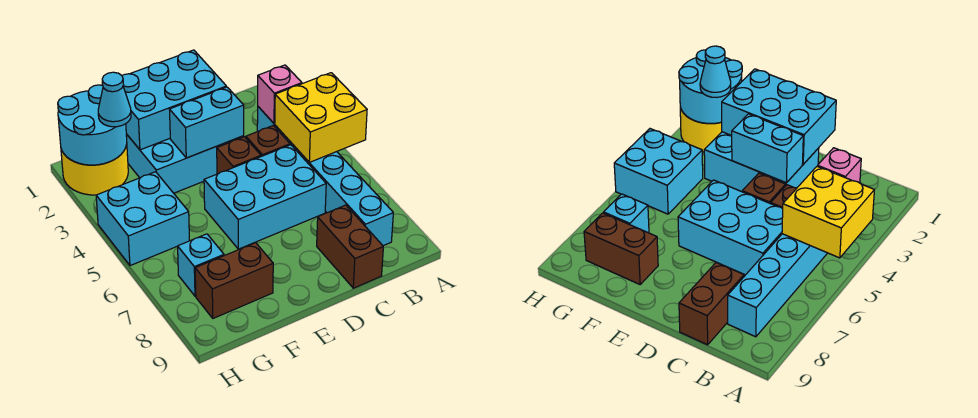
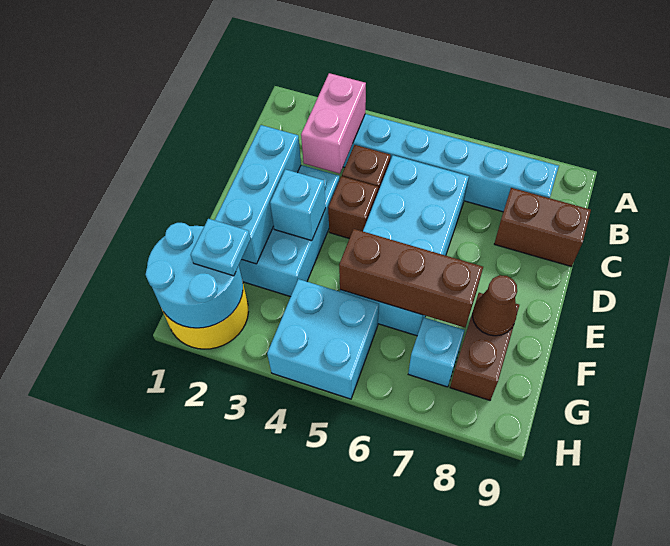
yellow brick A4:B5 level 2 -> none
pink brick B3 level 2 -> pink brick B3:C3 level 2
cyan brick C5:E6 level 1 -> cyan brick C5:F6 level 1
cyan brick D1:F2 level 2 -> cyan brick D2:F2 level 2
cyan brick D3:E3 level 2 -> cyan brick E3 level 2
none -> brown brick F5:F7 level 2
none -> brown cone F8 level 2
cyan cone G2 level 3 -> cyan plate G2 level 3

